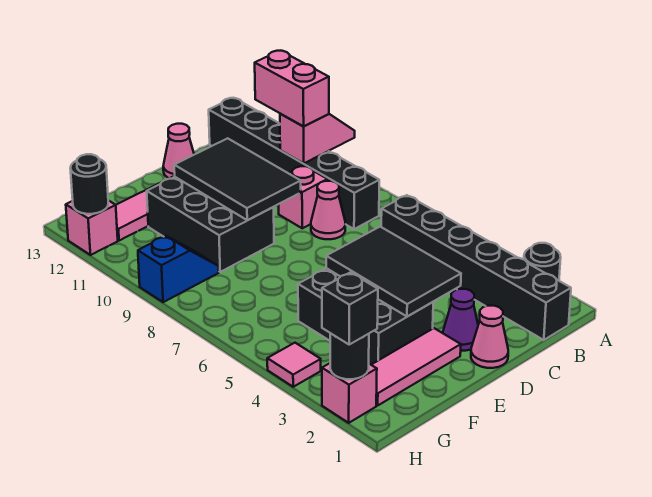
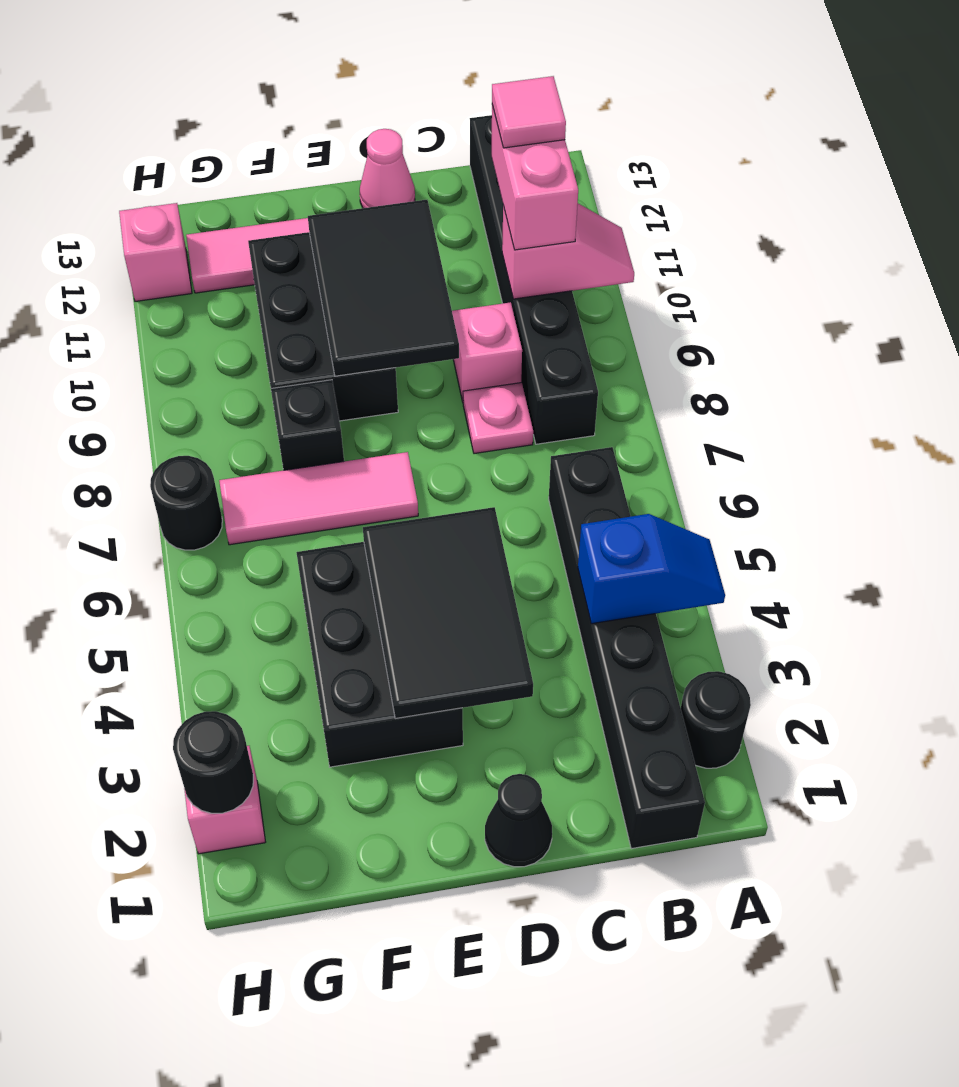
pink cone C8 level 1 -> pink plate C8 level 1
pink cone D1 level 1 -> black cone D1 level 1
purple cone D2 level 1 -> none
pink tile E2:G2 level 1 -> pink tile E7:G7 level 1
blue slope G9:H9 level 1 top H -> blue slope A4:B4 level 2 top B
black brick H2 level 3 -> black brick F8 level 1
pink tile H4 level 1 -> pink tile B11 level 4
black round brick H12 level 2 -> black round brick H7 level 1

